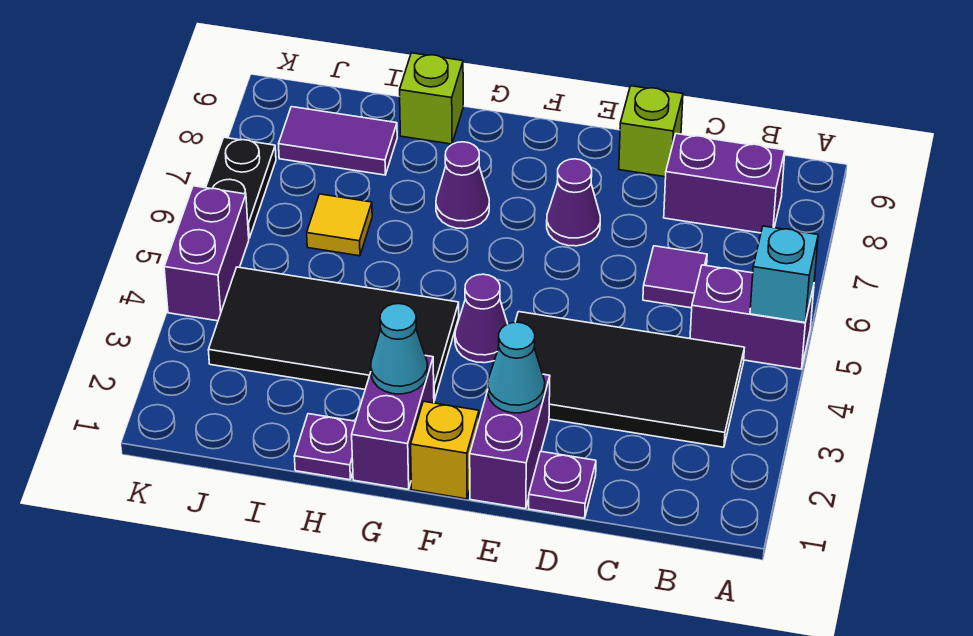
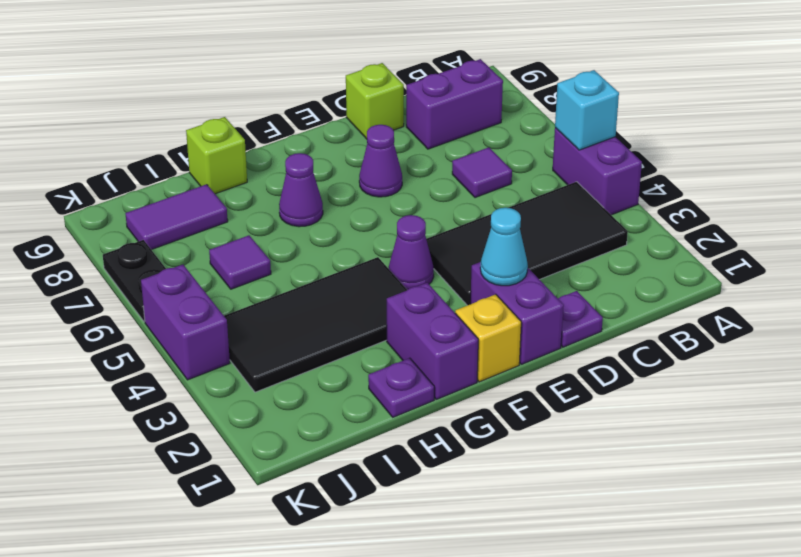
purple brick A5:B5 level 1 -> purple brick A4:A5 level 1
cyan cone G2 level 2 -> none
yellow tile I6 level 1 -> purple tile I6 level 1

